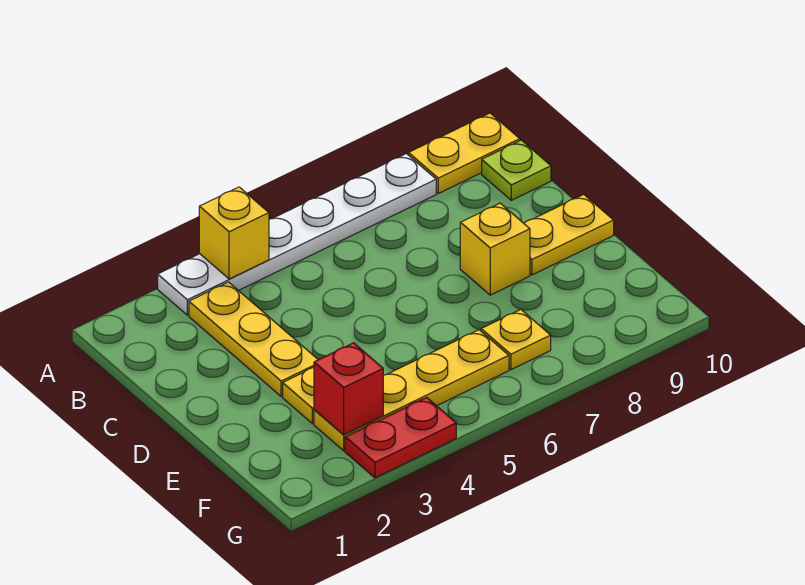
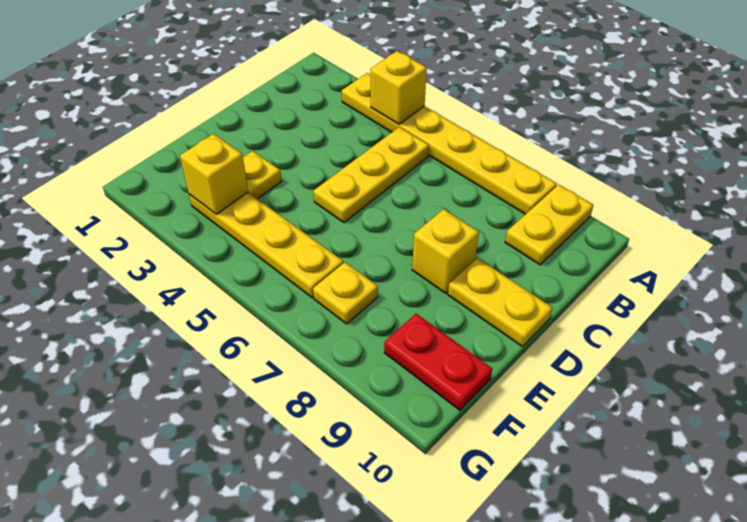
white plate A3:A8 level 1 -> yellow plate A3:A8 level 1
yellow plate A9:A10 level 1 -> yellow plate A9:B9 level 1
yellow plate B3:D3 level 1 -> yellow plate B5:D5 level 1
lime plate B10 level 1 -> none
red brick F3 level 2 -> yellow brick F3 level 2
red plate G3:G4 level 1 -> red plate F9:F10 level 1

